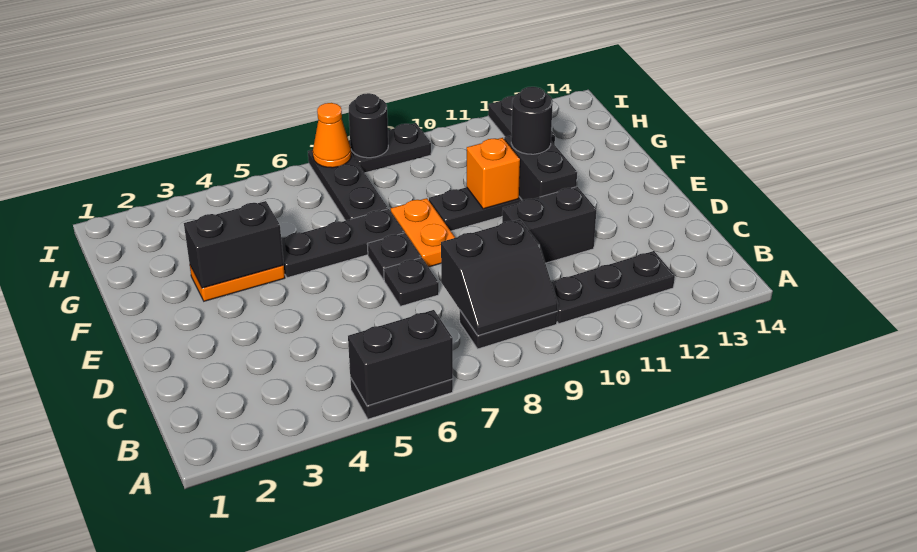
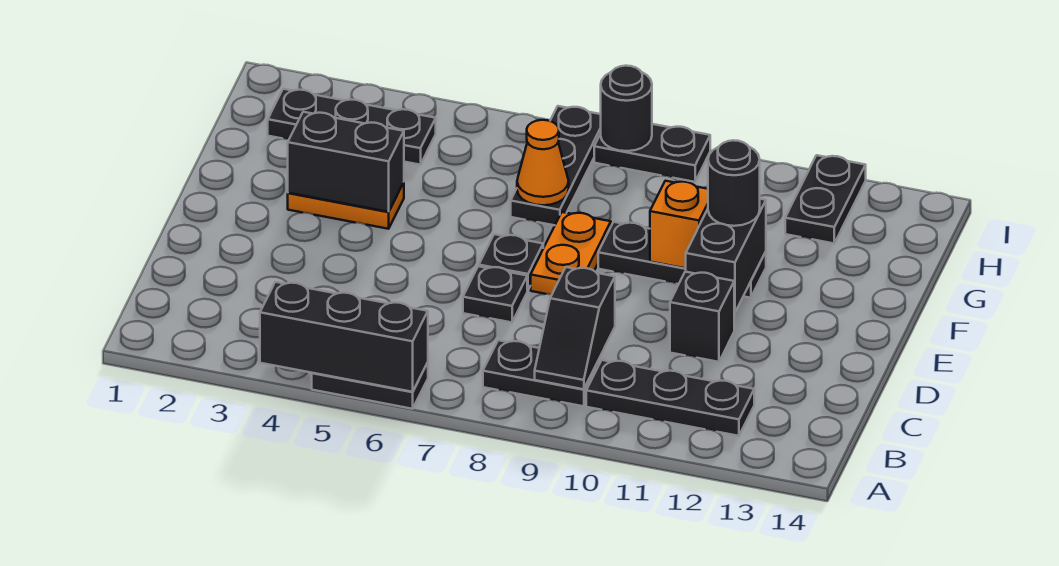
black brick A5:A6 level 2 -> black brick A4:A6 level 2
black slope B8:C9 level 2 top C -> black slope B9:C9 level 2 top C
black brick D10:D11 level 1 -> black brick D11 level 1
black plate F5:F7 level 1 -> black plate H2:H4 level 1
orange cone I7 level 2 -> orange cone G7 level 2

